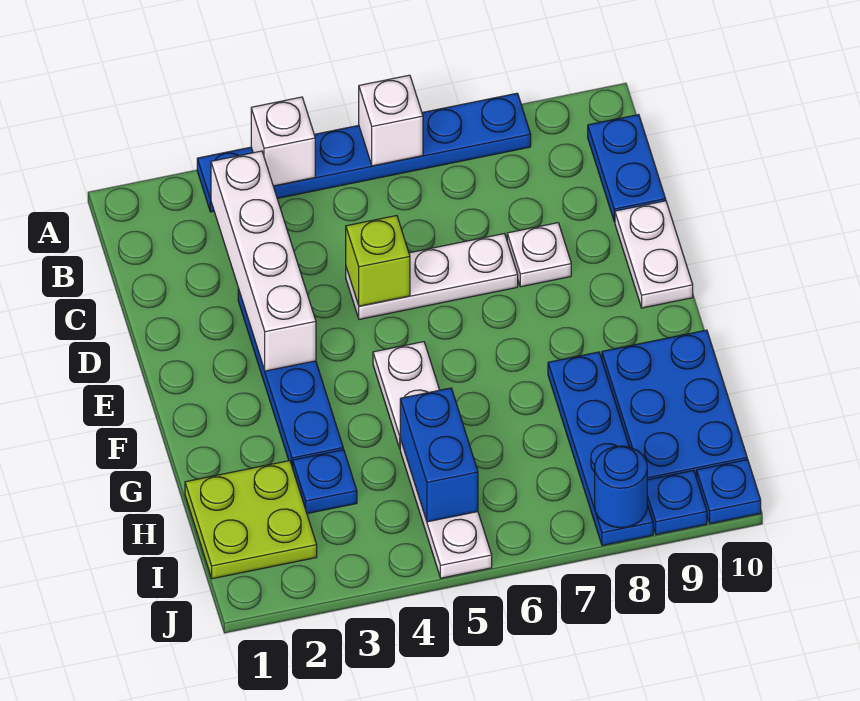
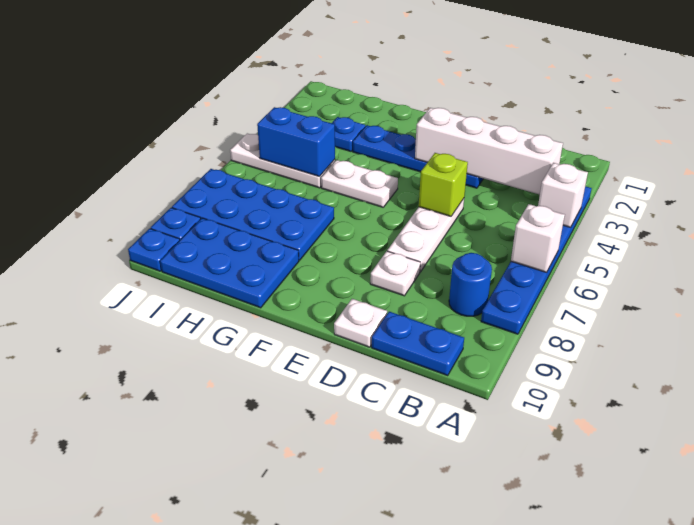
white plate D10:E10 level 1 -> white plate D10 level 1
blue plate G8:J8 level 1 -> blue plate G7:J8 level 1
lime plate H1:I2 level 1 -> none
blue round brick J8 level 2 -> blue round brick B8 level 1

